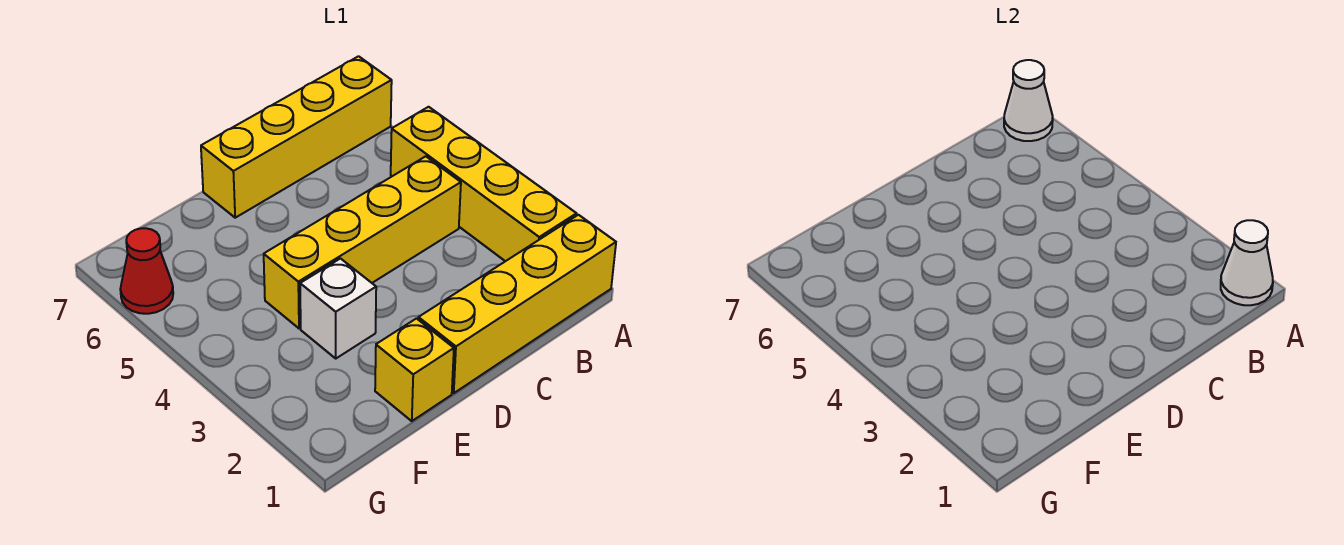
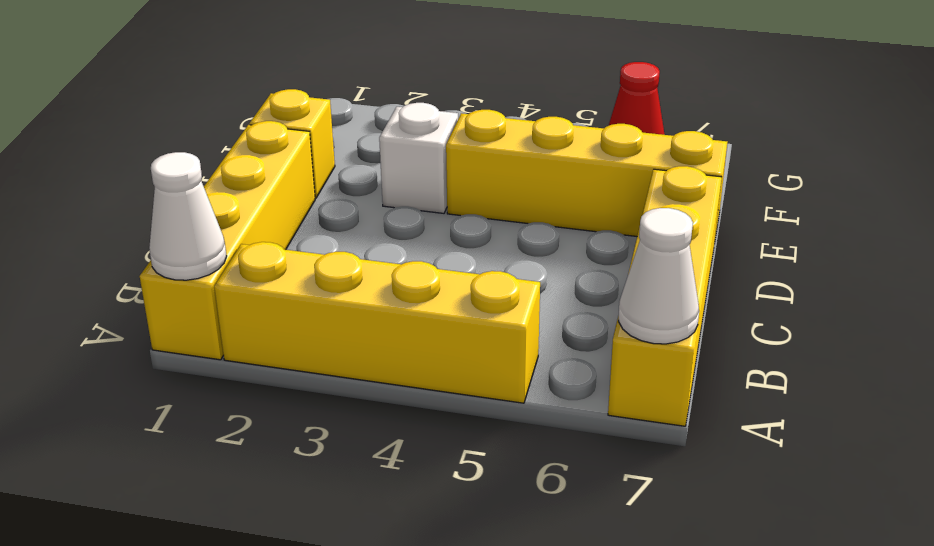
yellow brick B4:E4 level 1 -> yellow brick E4:E7 level 1

